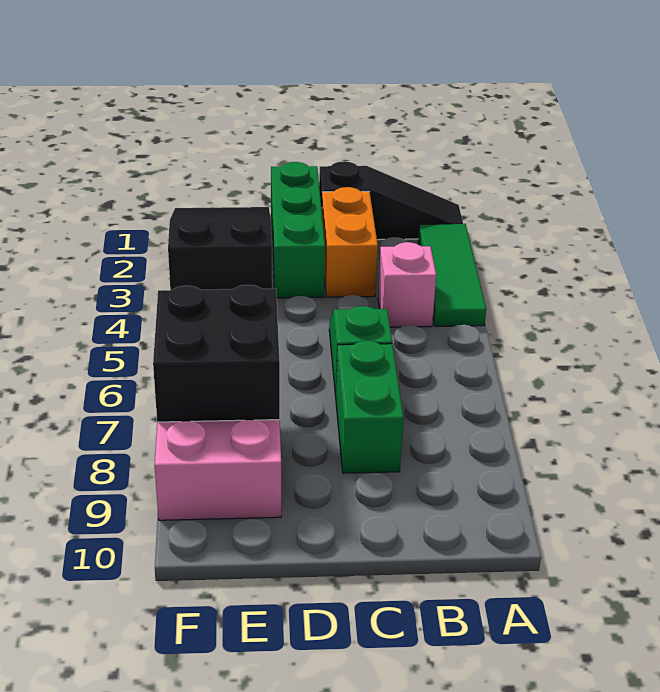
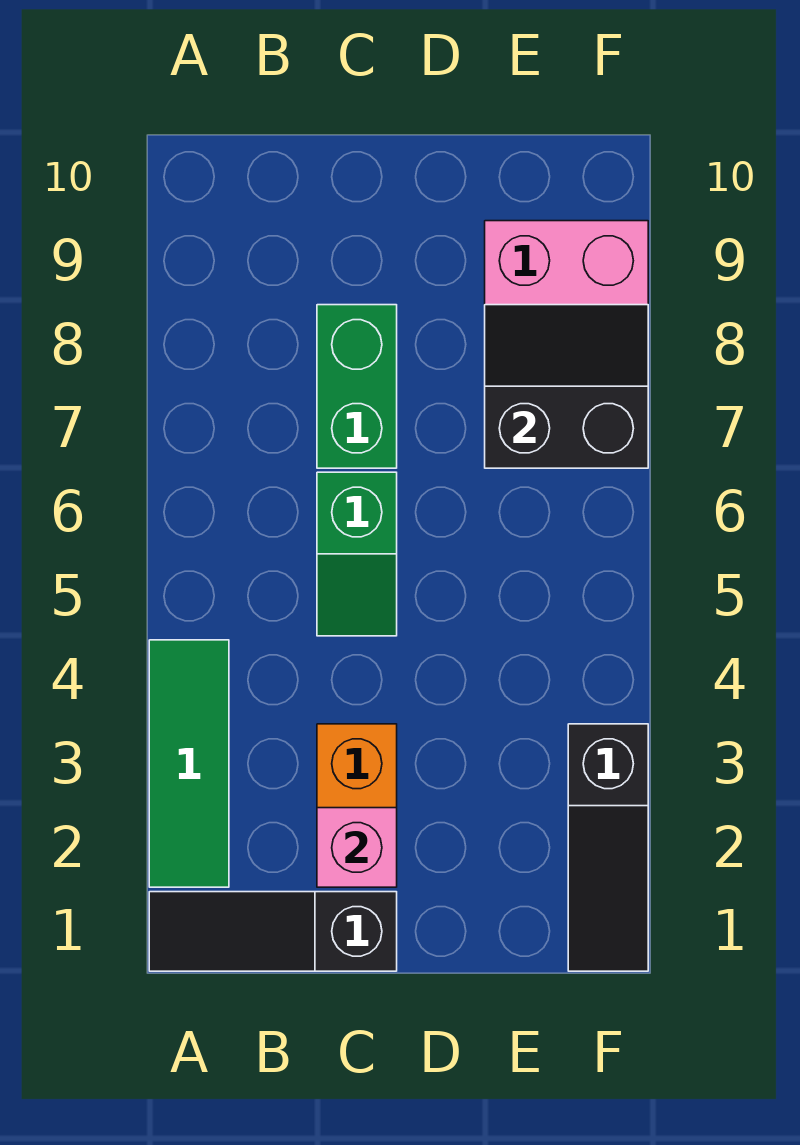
pink brick B4 level 1 -> pink brick C2 level 2
green brick D1:D3 level 1 -> none
black slope E1:F3 level 1 top 3 -> black slope F1:F3 level 1 top 3
black brick E7:F8 level 2 -> black slope E7:F8 level 2 top 7

